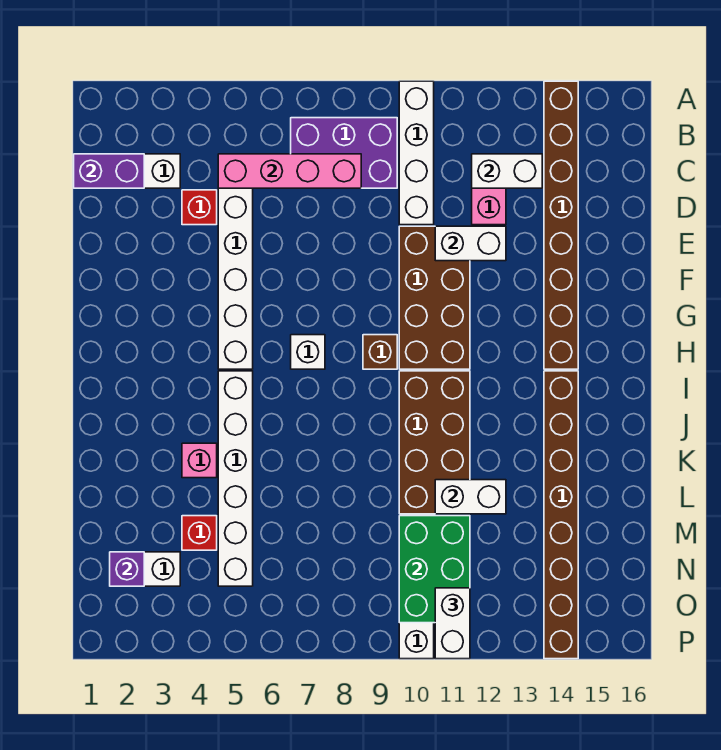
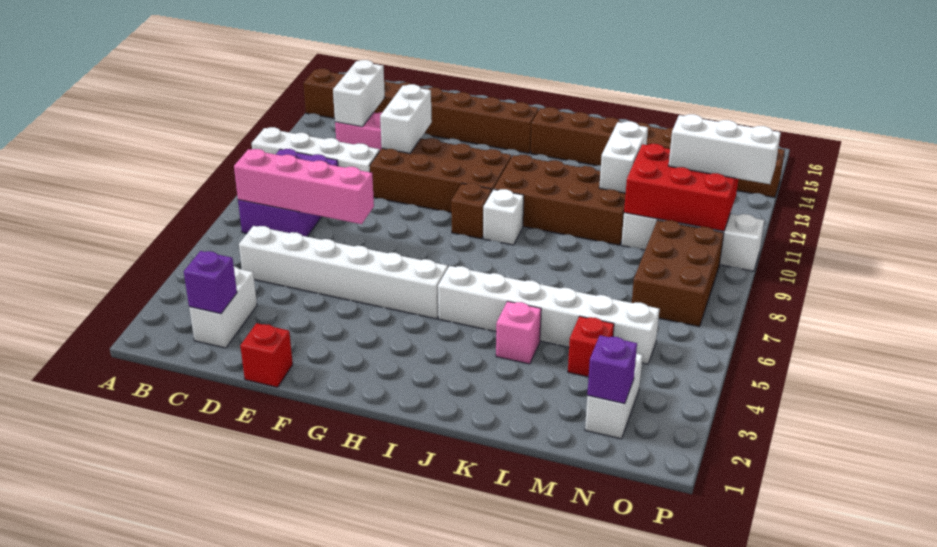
purple brick C1:C2 level 2 -> purple brick C2 level 2
pink brick C5:C8 level 2 -> pink brick B7:E7 level 2
red brick D4 level 1 -> red brick E1 level 1
white brick H7 level 1 -> white brick I9 level 1
green brick M10:O11 level 2 -> red brick M10:O11 level 2
none -> brown brick N7:O9 level 1
white brick O11:P11 level 3 -> white brick N11:P11 level 3

